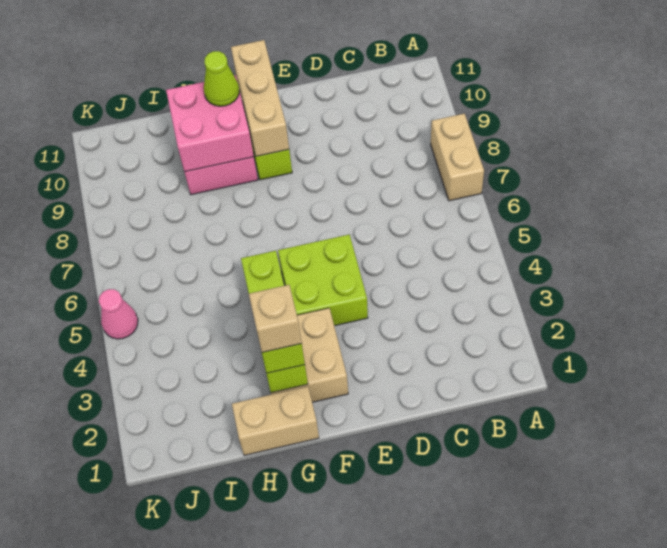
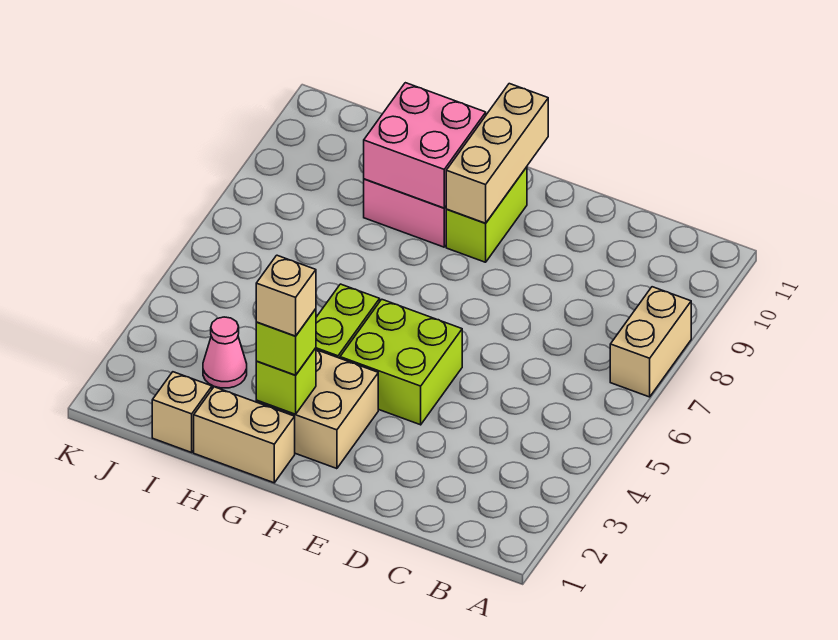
lime cone G10 level 3 -> none
none -> tan brick I1 level 1
pink cone K5 level 1 -> pink cone I3 level 1

